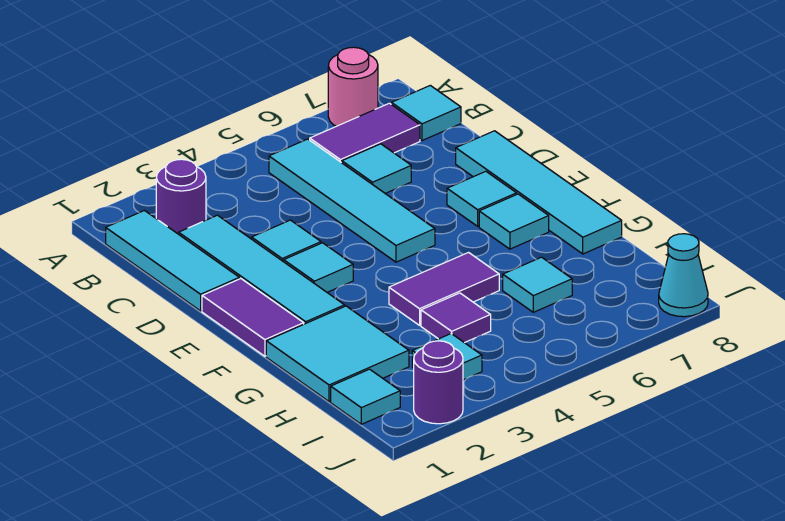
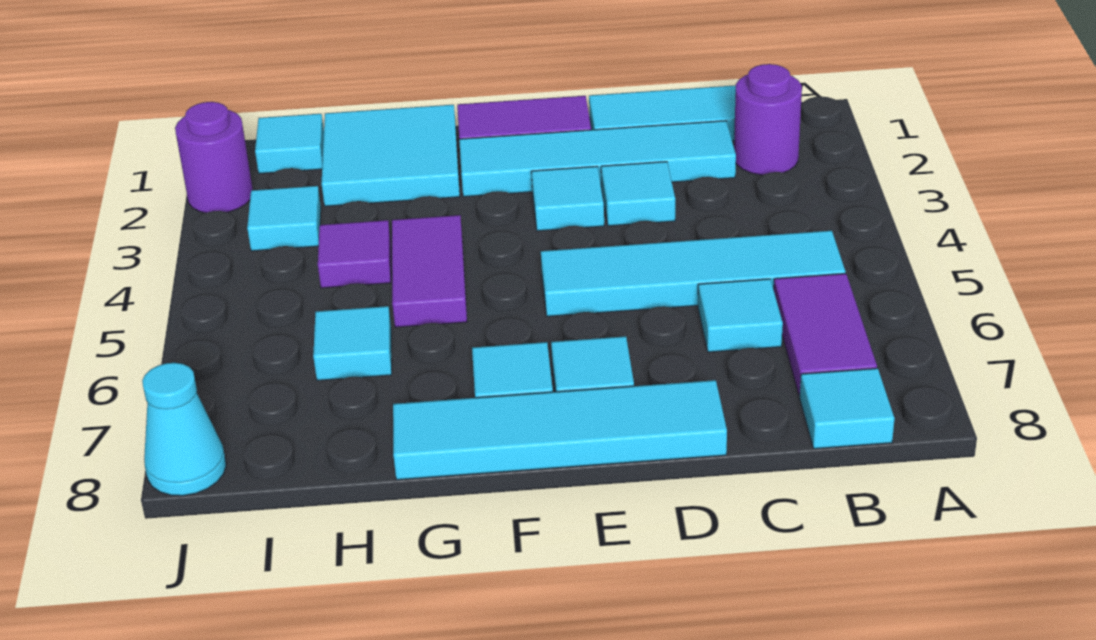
pink round brick A7 level 1 -> none

